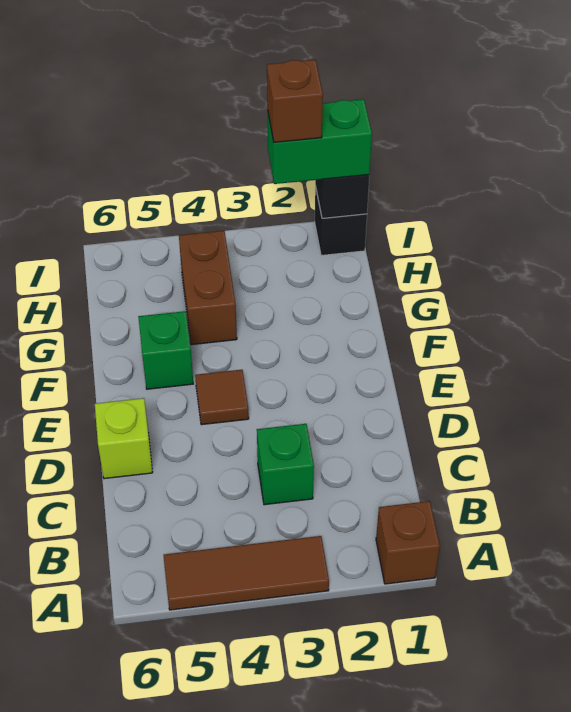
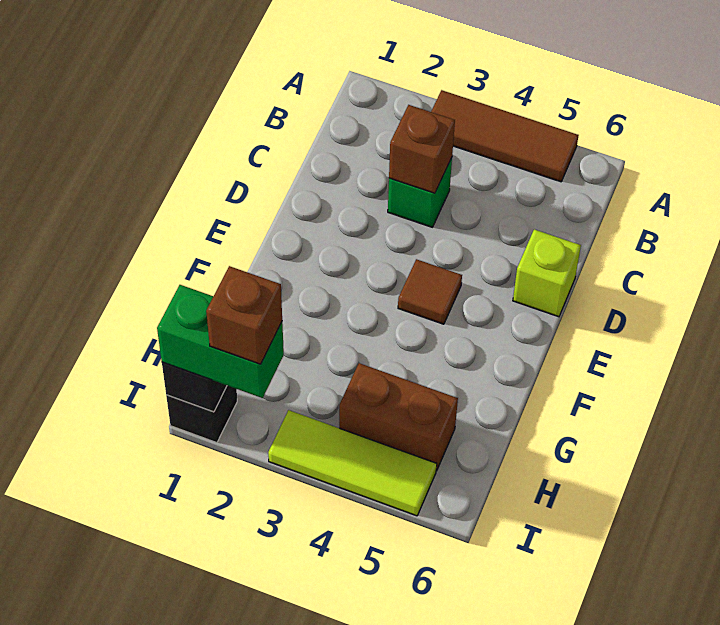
brown brick A1 level 1 -> brown brick C3 level 2
green brick F5 level 1 -> none
brown brick G4:H4 level 1 -> brown brick H4:H5 level 1
none -> lime tile I3:I5 level 1

